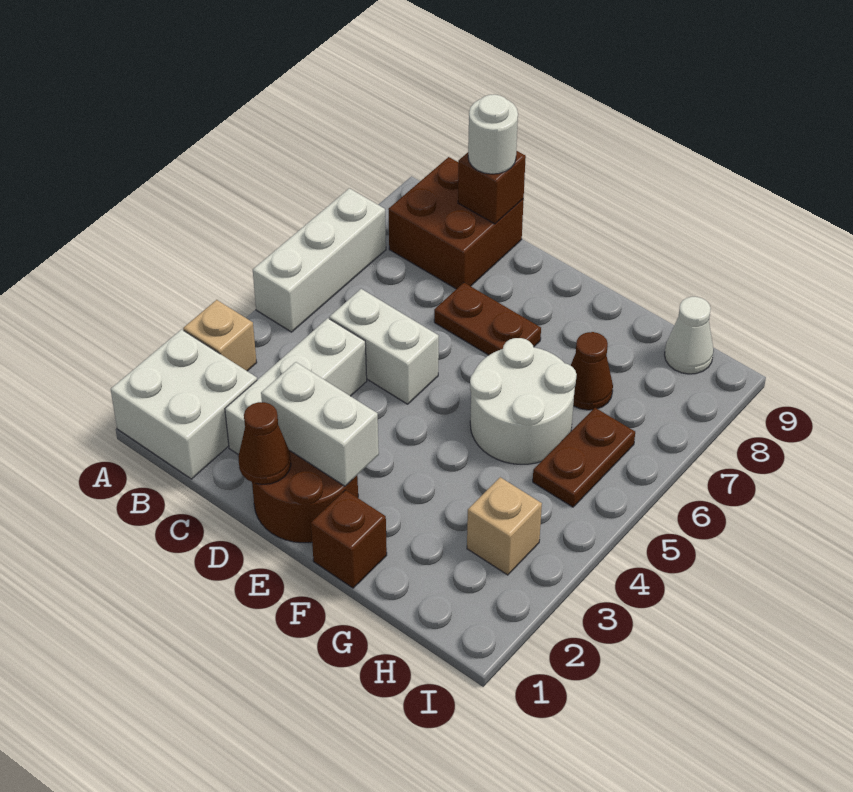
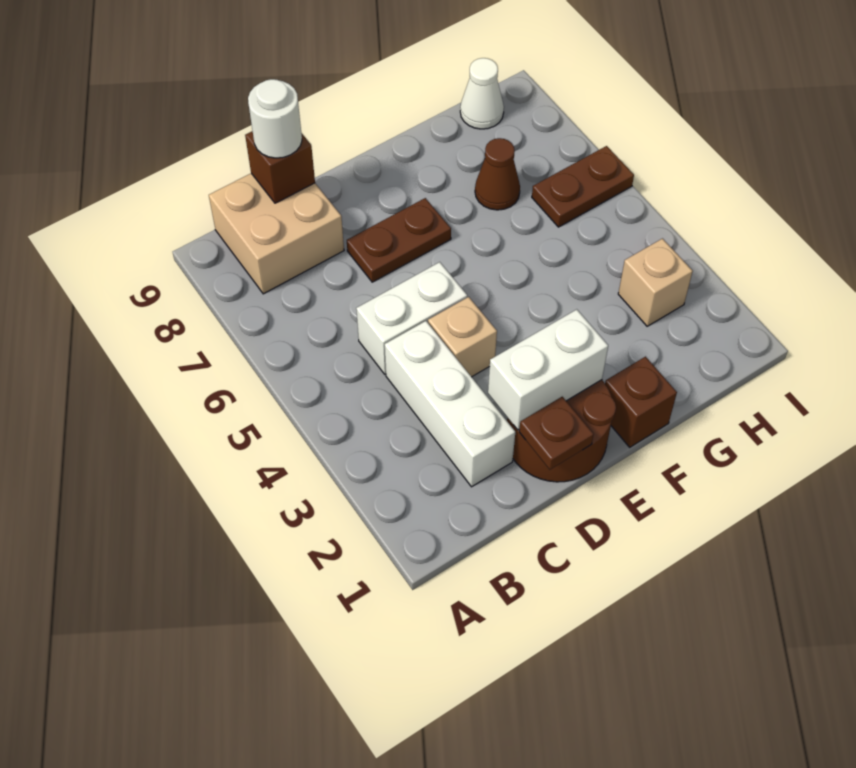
white brick A1:B2 level 1 -> none
tan brick A3 level 1 -> tan brick D4 level 1
white brick A5:A7 level 1 -> none
brown brick B8:C9 level 1 -> tan brick B8:C9 level 1
brown cone D1 level 2 -> brown plate D1 level 2
white round brick F5:G6 level 1 -> none
brown plate H5:H6 level 1 -> brown plate H6:I6 level 1

